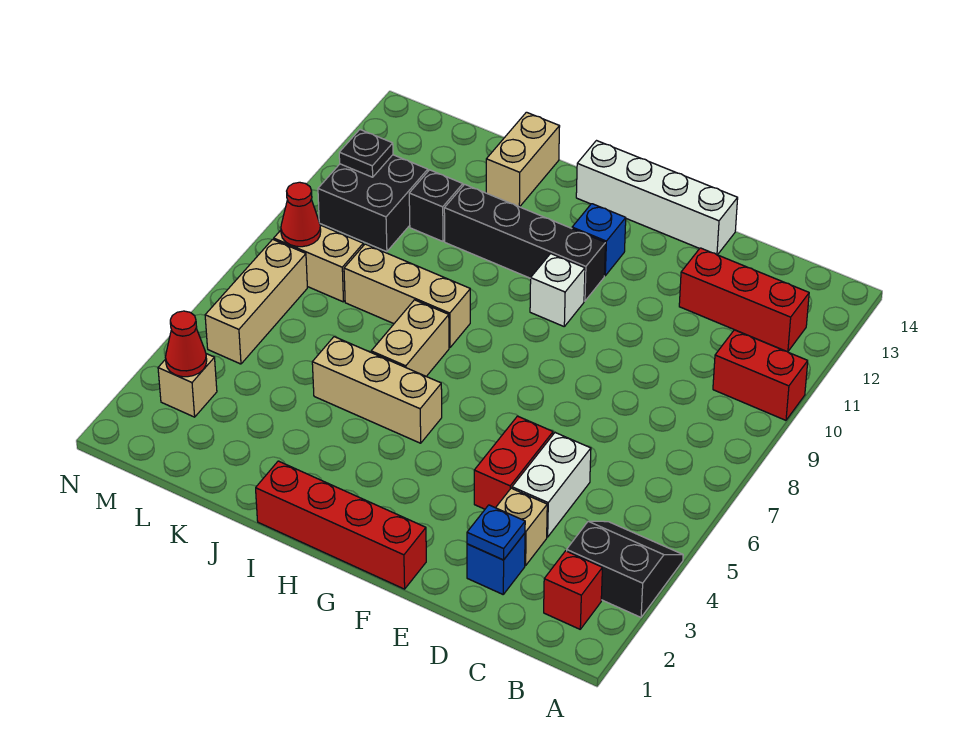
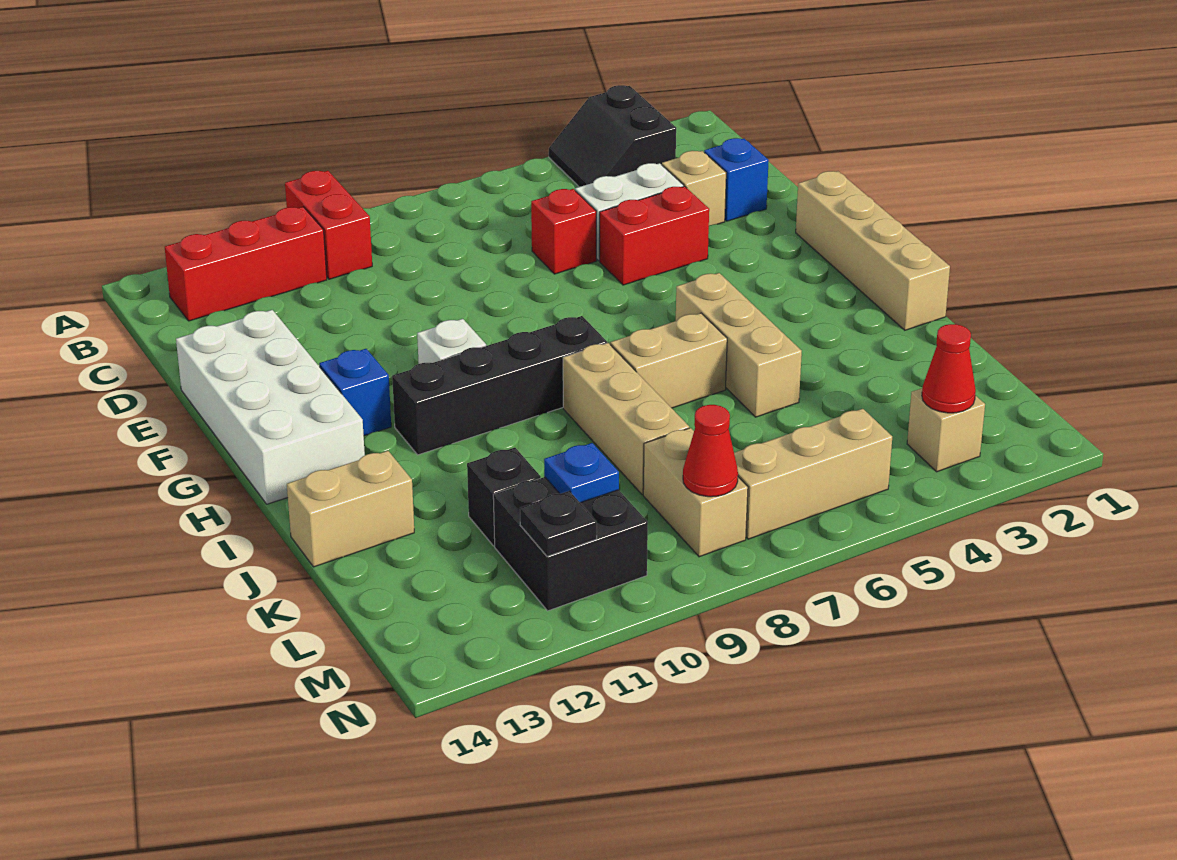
red brick B2 level 1 -> red brick D6 level 1
red brick B12:D12 level 1 -> red brick B11:B13 level 1
blue plate D2 level 2 -> blue plate L10 level 2
white brick E14:H14 level 1 -> white brick E13:H14 level 1
red brick F1:I1 level 1 -> tan brick F1:I1 level 1
black brick G11:J11 level 1 -> black brick H8:H11 level 1

